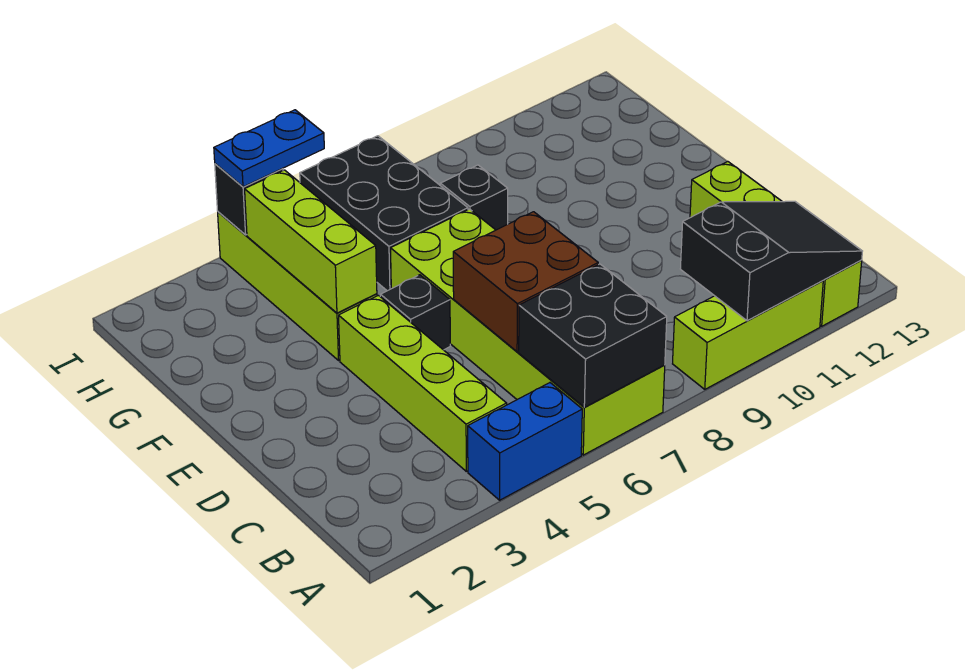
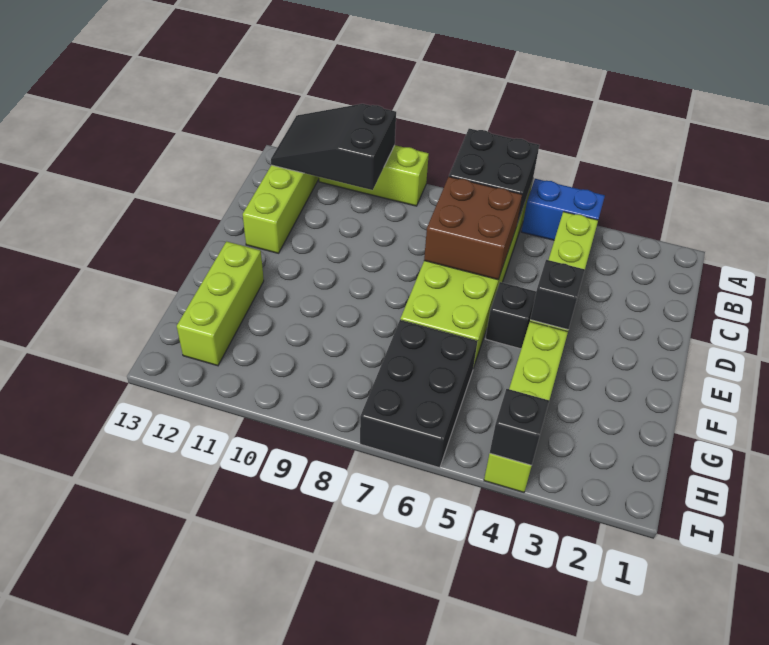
lime brick F4:H4 level 2 -> lime brick F12:H12 level 1
black brick G8 level 1 -> black brick E4 level 2
blue plate I4:I5 level 3 -> none

